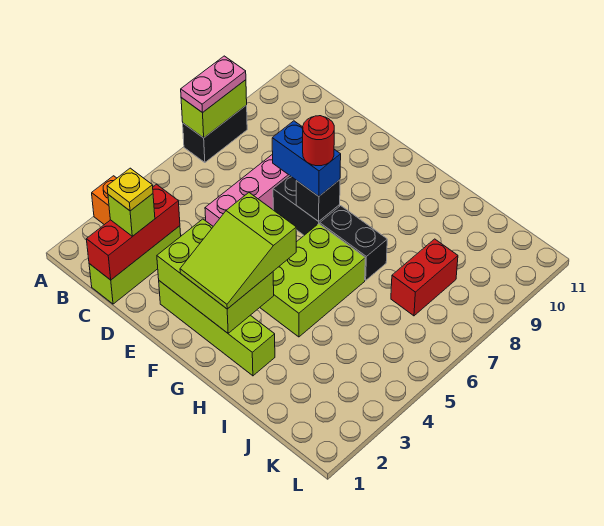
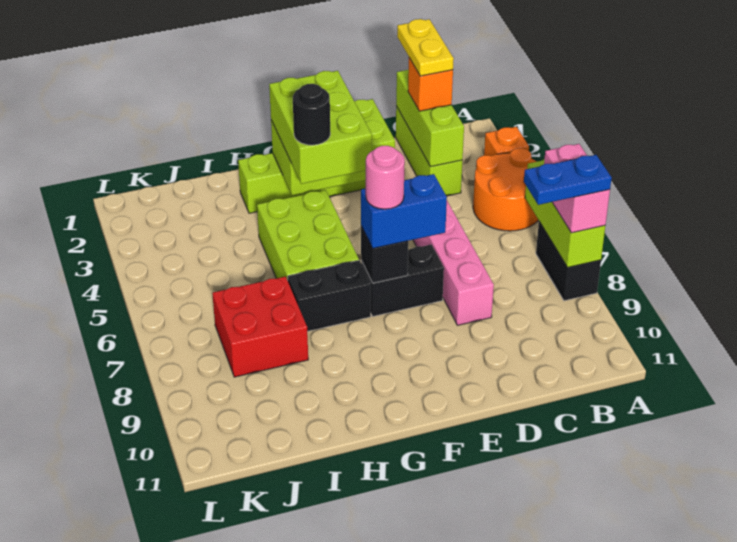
none -> orange round brick A4:B5 level 1
lime brick A7:A8 level 2 -> lime brick A6:A8 level 2
pink plate A7:A8 level 3 -> pink brick A7:A8 level 3
none -> blue plate A8:B8 level 4
red brick C1:C3 level 2 -> lime brick C1:C3 level 2
lime brick C2 level 3 -> orange brick C2 level 3
yellow plate C2 level 4 -> yellow plate C1:C2 level 4
lime slope F2:G4 level 3 top 4 -> lime brick F2:G4 level 3
red round brick F7 level 4 -> pink round brick F7 level 4
none -> black round brick G4 level 4
red brick J7:J8 level 1 -> red brick I7:J8 level 1

